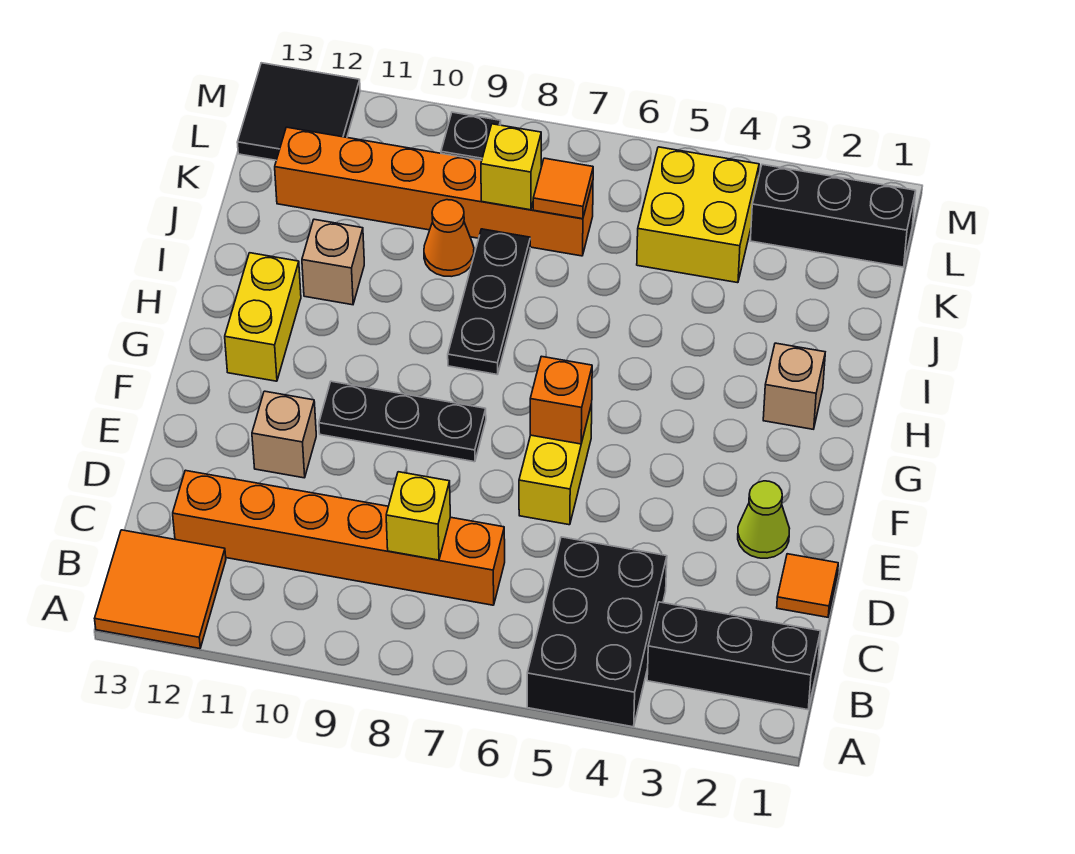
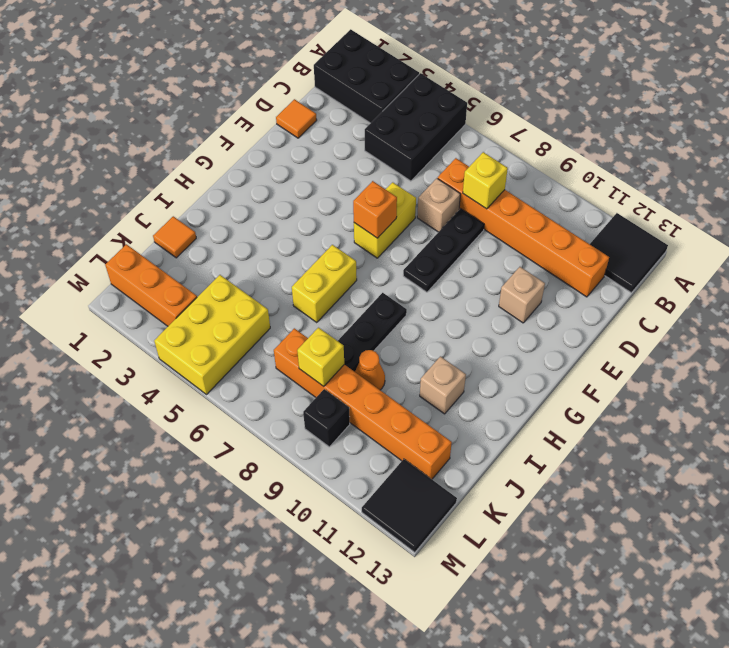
orange tile A12:B13 level 1 -> black tile A12:B13 level 1
black brick B1:B3 level 1 -> black brick A1:B3 level 1
lime cone E2 level 1 -> none
black plate F8:F10 level 1 -> black plate D8:F8 level 1
yellow brick G12:H12 level 1 -> yellow brick H6:I6 level 1
tan brick H2 level 1 -> tan brick D7 level 1
yellow brick K4:L5 level 1 -> yellow brick K4:M5 level 1
orange tile K7 level 2 -> orange tile J1 level 1
black brick L1:L3 level 1 -> orange brick L1:L3 level 1

